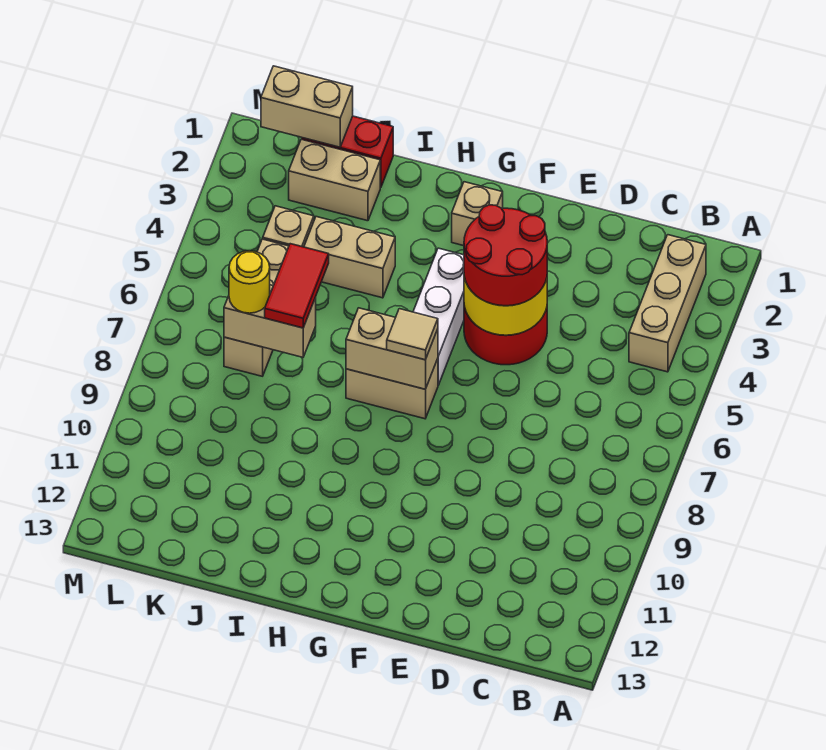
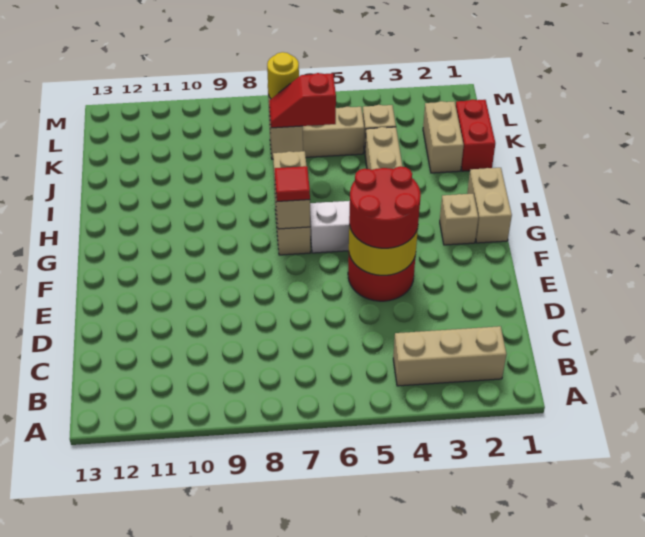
tan tile G7 level 3 -> red tile G7 level 3
red tile J6:J7 level 3 -> red slope J6:J7 level 3 top 6
tan brick K1:L1 level 2 -> tan brick G1:H1 level 1

